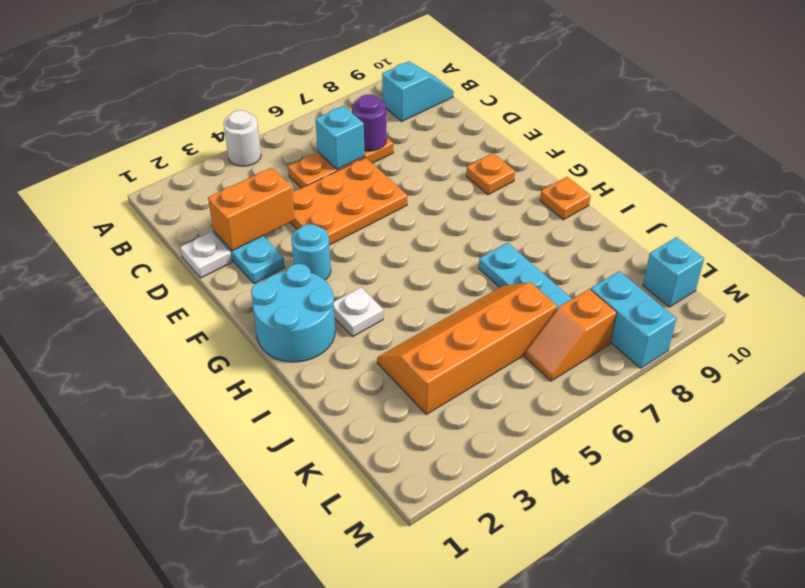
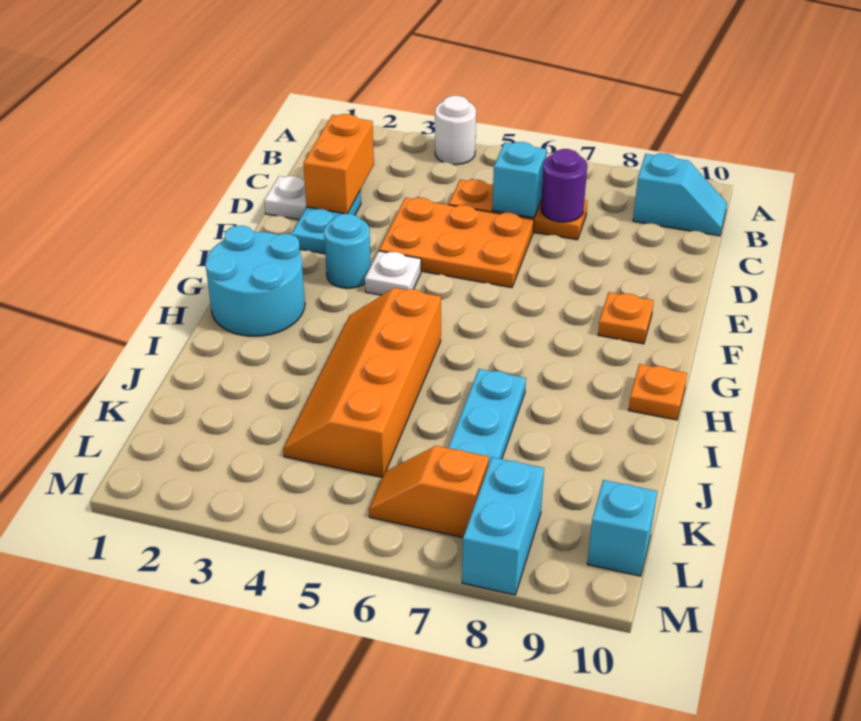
orange brick D2:D3 level 2 -> orange brick C2:D2 level 2
white plate H3 level 1 -> white plate F4 level 1
orange slope J3:K6 level 1 top K -> orange slope H4:K5 level 1 top 5

